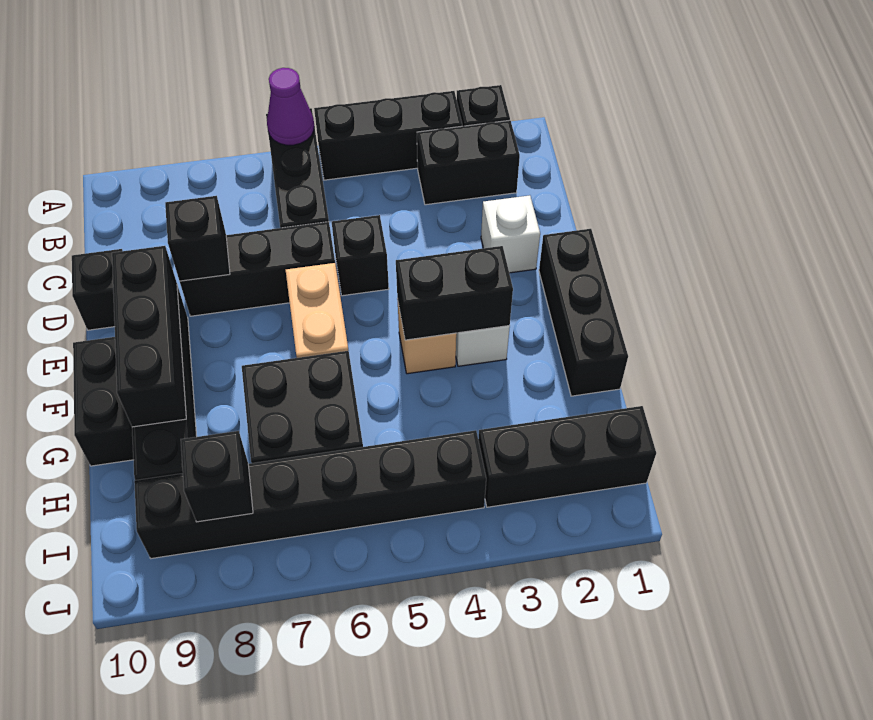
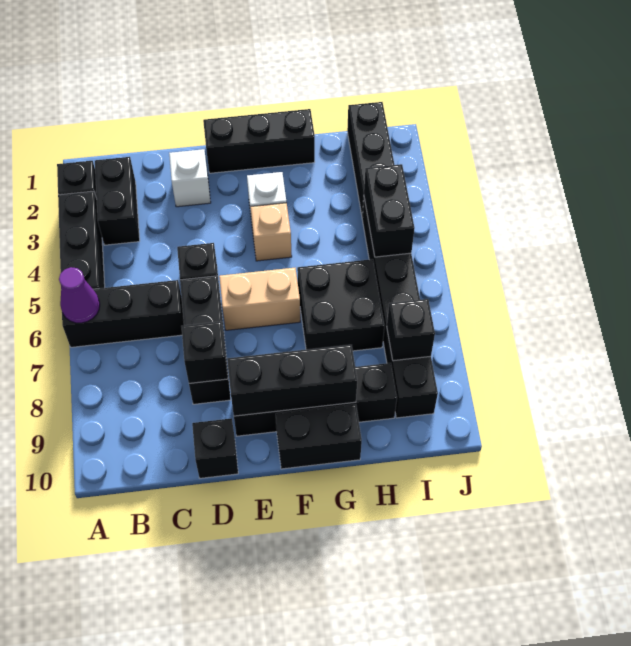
black brick F3:F4 level 2 -> black brick I4:I5 level 2

